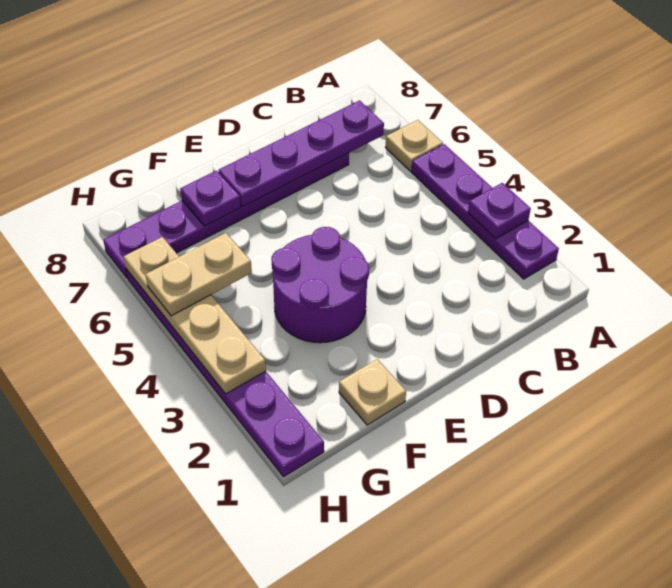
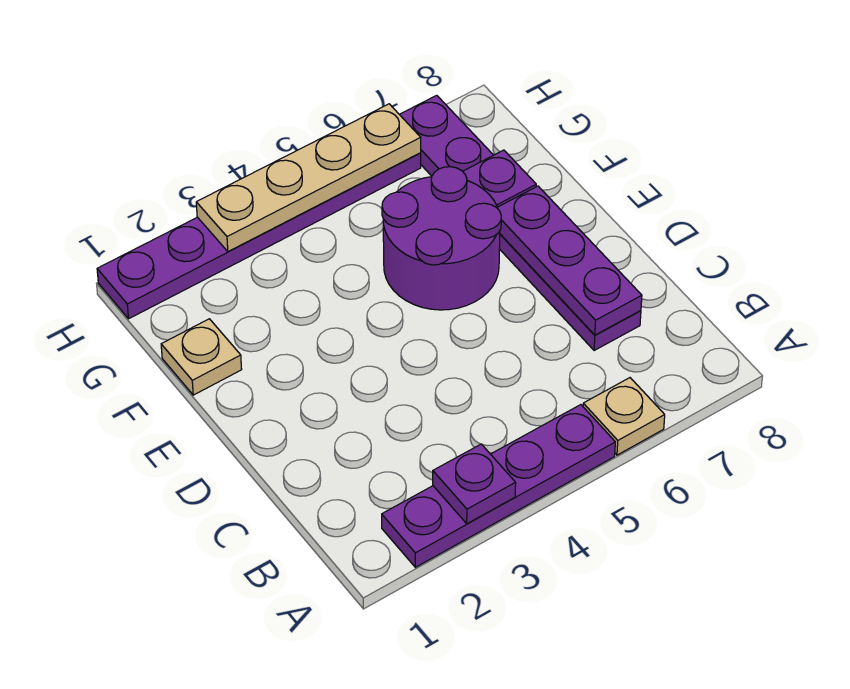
purple plate B7:E7 level 2 -> purple plate C7:E7 level 2
purple round brick E3:F4 level 1 -> purple round brick E5:F6 level 1
tan plate G5:H5 level 3 -> none

